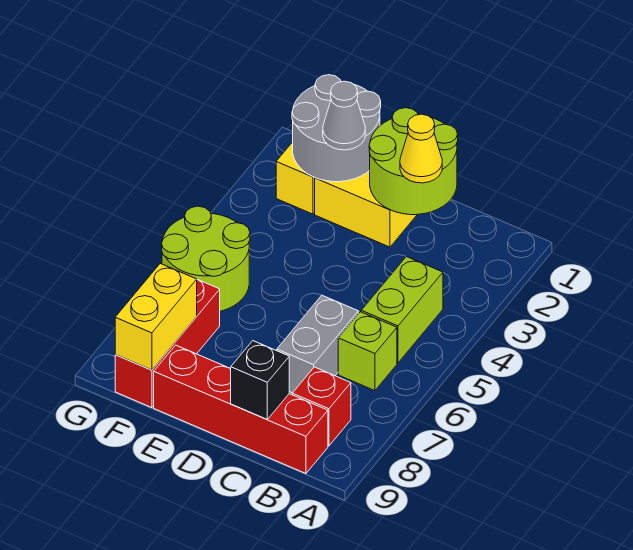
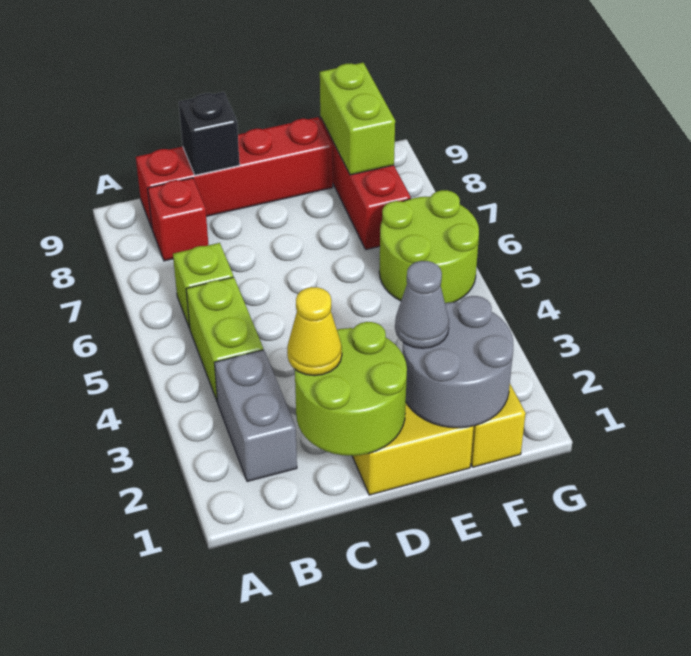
grey brick C6:C7 level 1 -> grey brick B2:B3 level 1
yellow brick F8:F9 level 2 -> lime brick F8:F9 level 2

